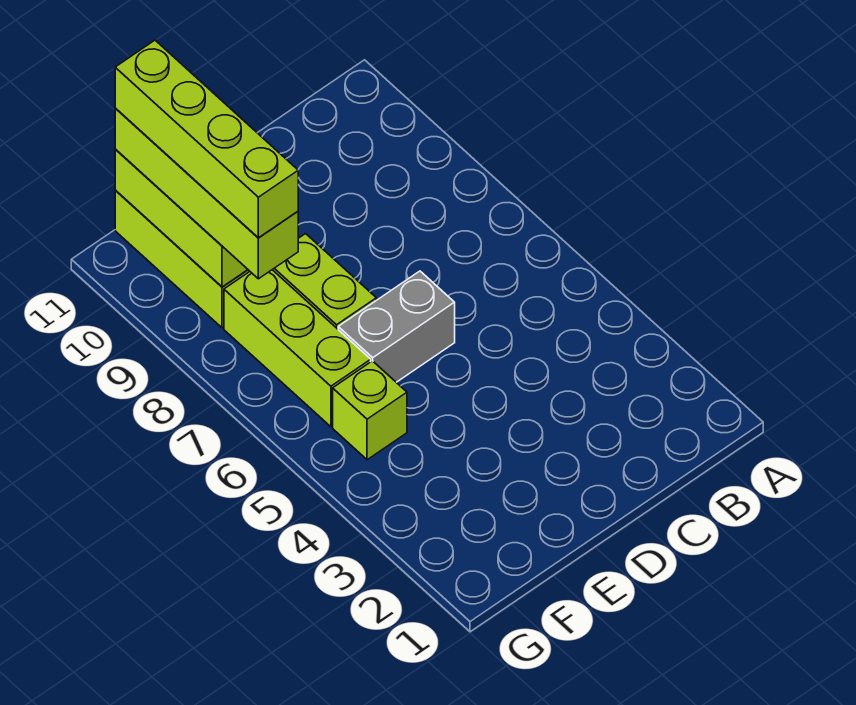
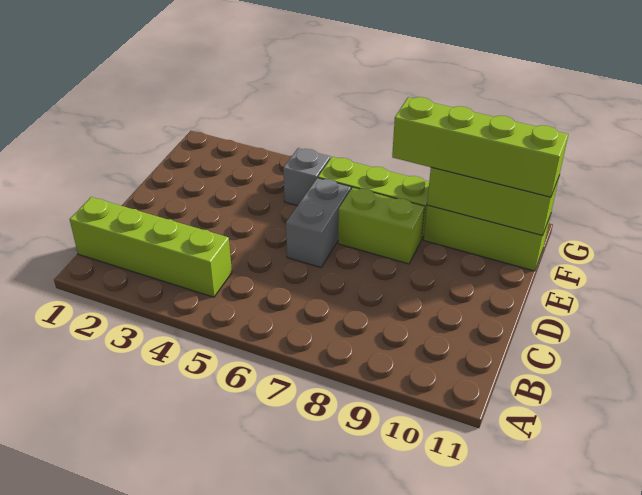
lime brick F5 level 1 -> grey brick F5 level 1
lime brick F8:F11 level 4 -> lime brick B1:B4 level 1

